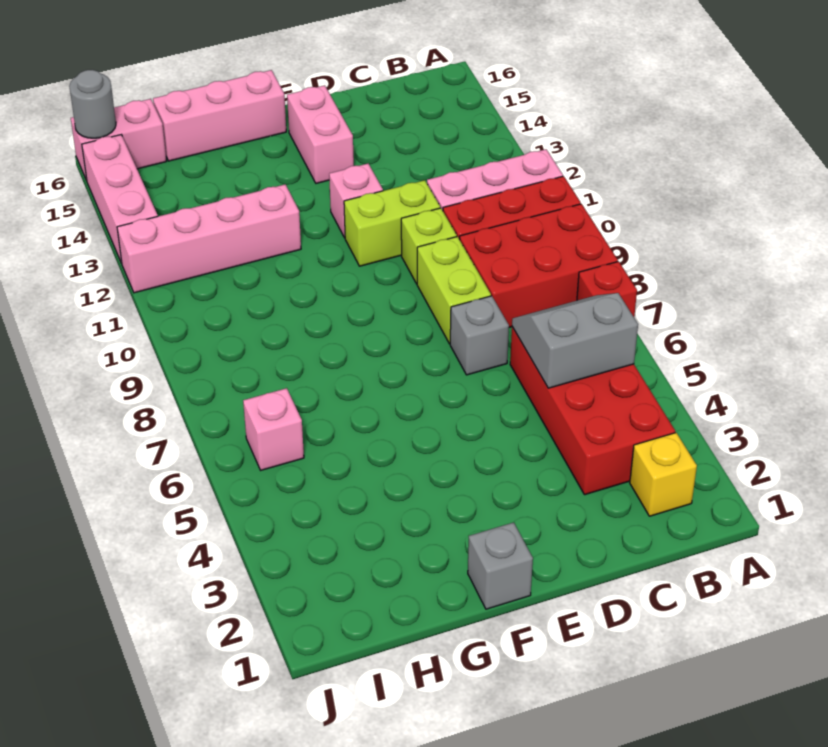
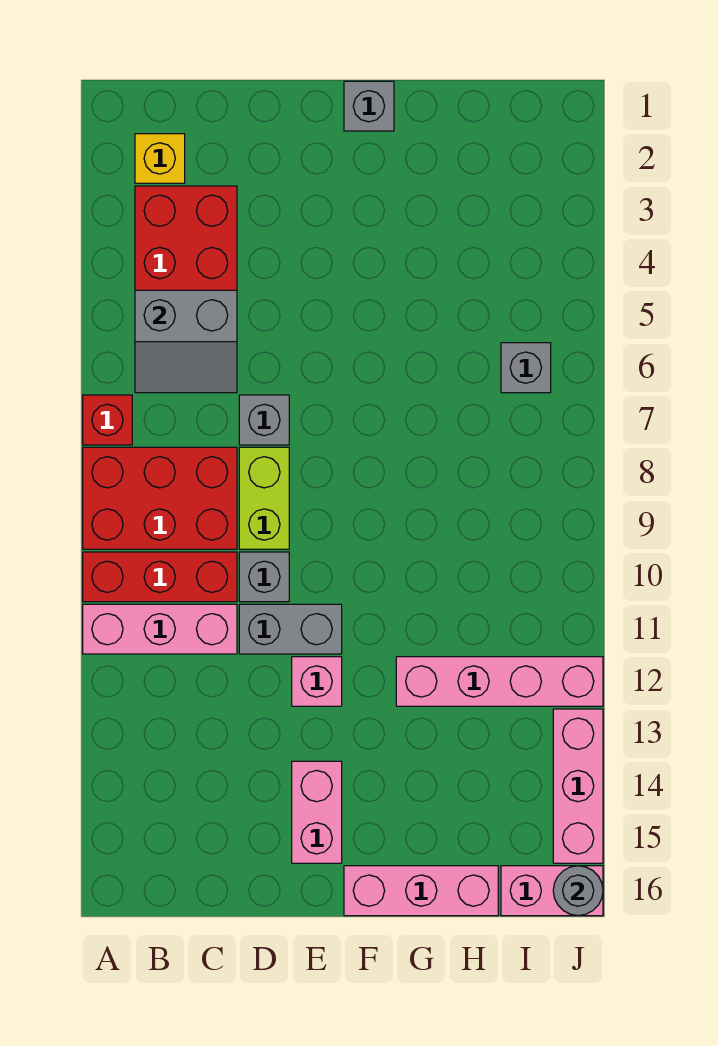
lime brick D10 level 1 -> grey brick D10 level 1
lime brick D11:E11 level 1 -> grey brick D11:E11 level 1
pink brick I6 level 1 -> grey brick I6 level 1

